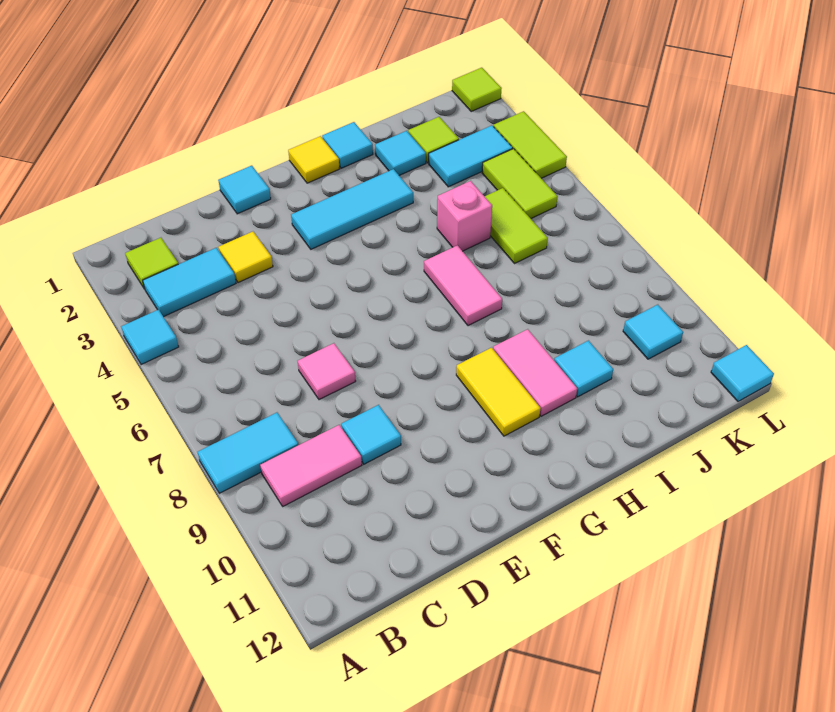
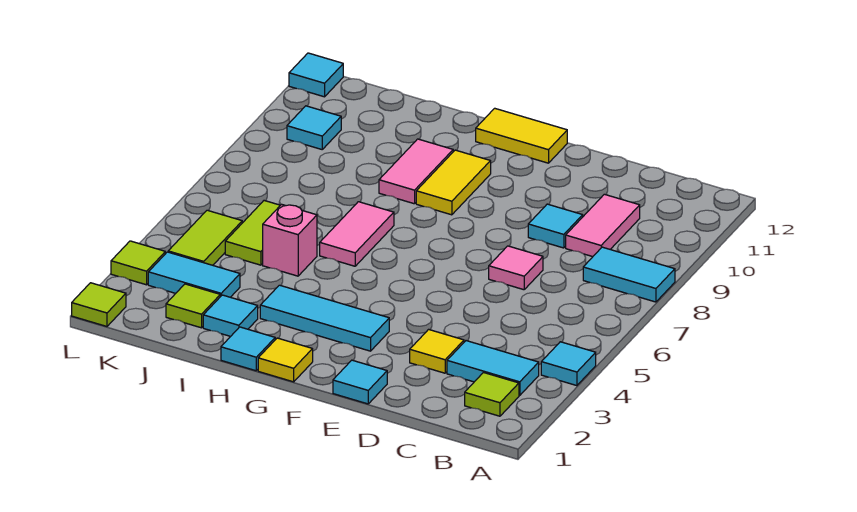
pink tile B9:C9 level 1 -> pink tile C9:C10 level 1
none -> yellow tile F12:G12 level 1
cyan tile I10 level 1 -> none
lime tile L3:L4 level 1 -> lime tile L3 level 1

